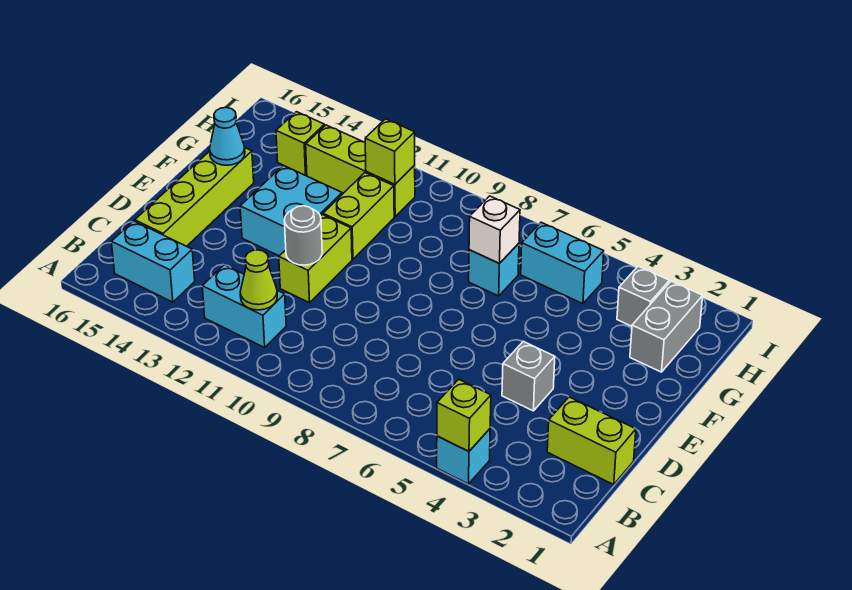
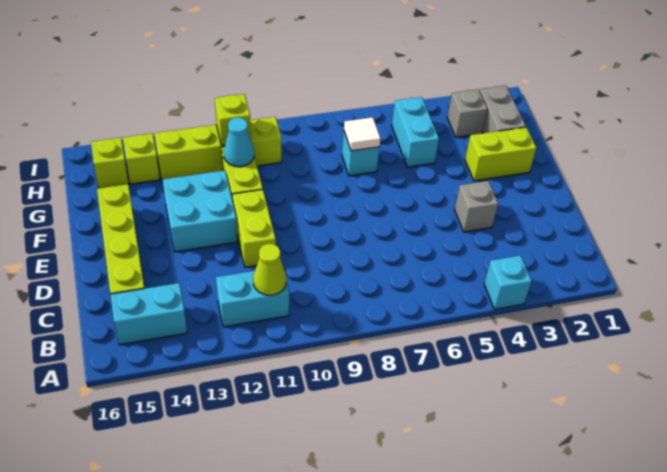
lime brick A4 level 2 -> lime brick H15 level 1
lime brick C1:C2 level 1 -> lime brick F2:F3 level 1
grey round brick D11 level 2 -> none
cyan cone F15 level 2 -> cyan cone G11 level 2
white brick G7 level 2 -> white tile G7 level 2
cyan brick H5:H6 level 1 -> cyan brick G5:H5 level 1
lime brick H11:H13 level 1 -> lime brick H10:H13 level 1

